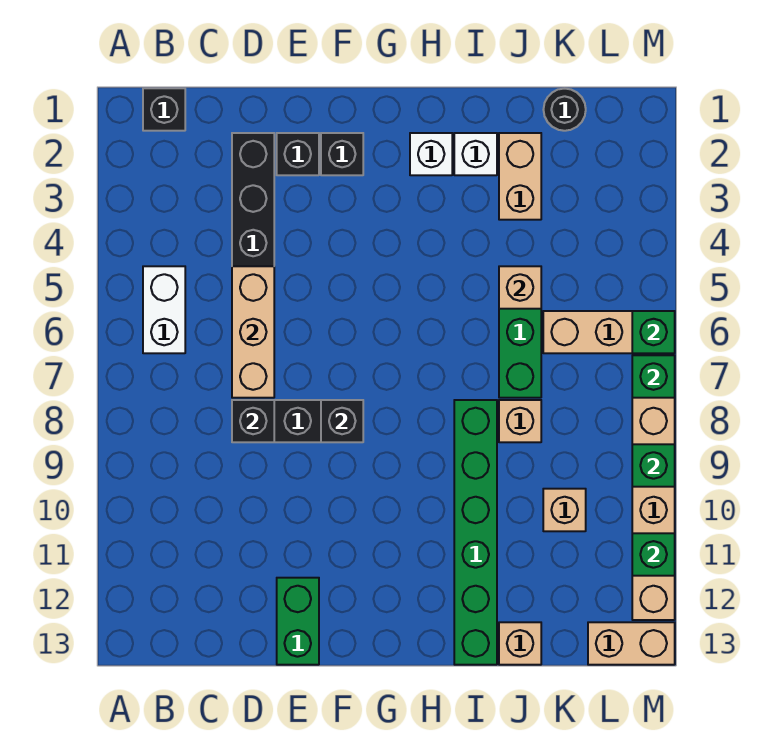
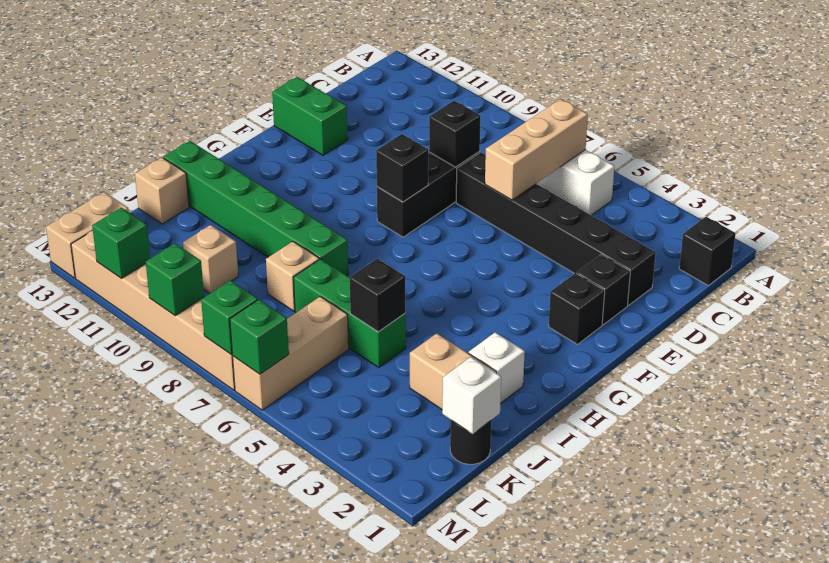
tan brick D5:D7 level 2 -> tan brick B6:D6 level 2
white brick H2 level 1 -> white brick K1 level 2
tan brick J5 level 2 -> black brick J5 level 2

